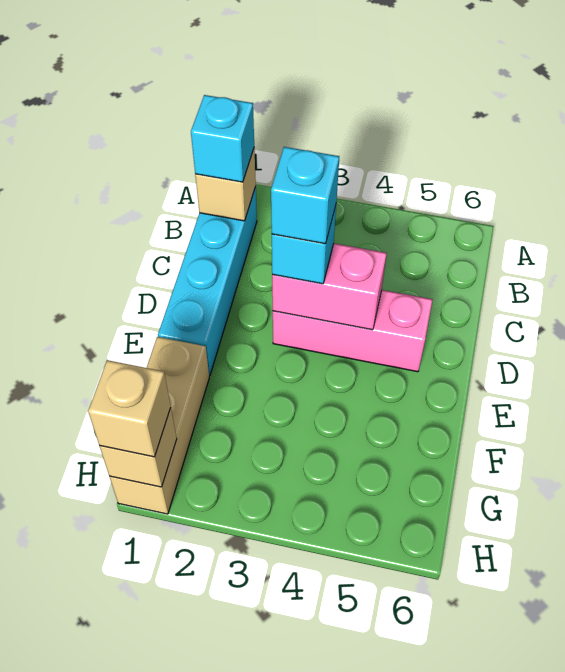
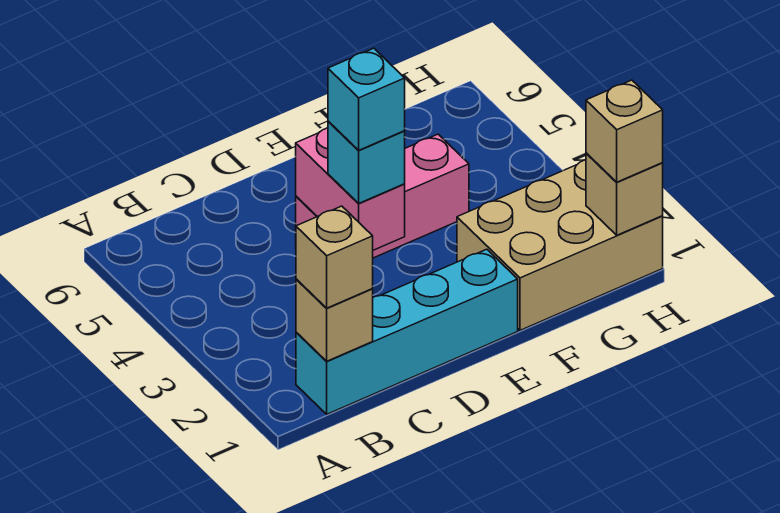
cyan brick B1 level 3 -> tan brick B1 level 3
pink brick D3:D5 level 1 -> pink brick D4:F4 level 1
tan brick F1:H1 level 1 -> tan brick F1:H2 level 1

